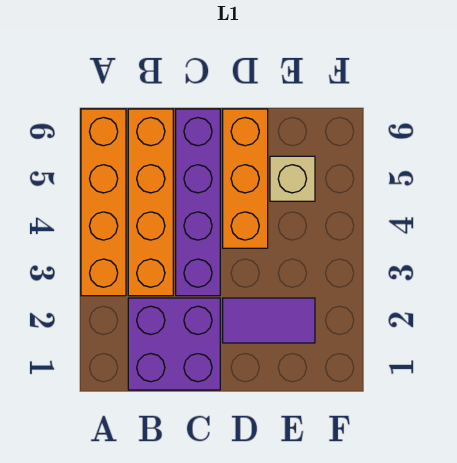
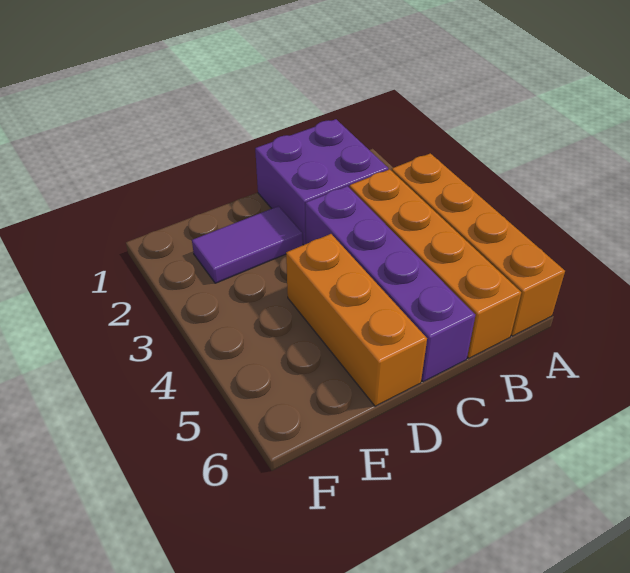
tan brick E5 level 1 -> none

